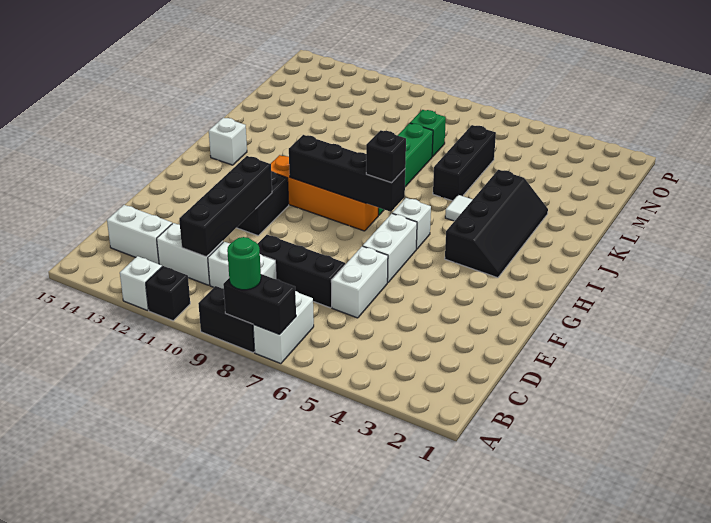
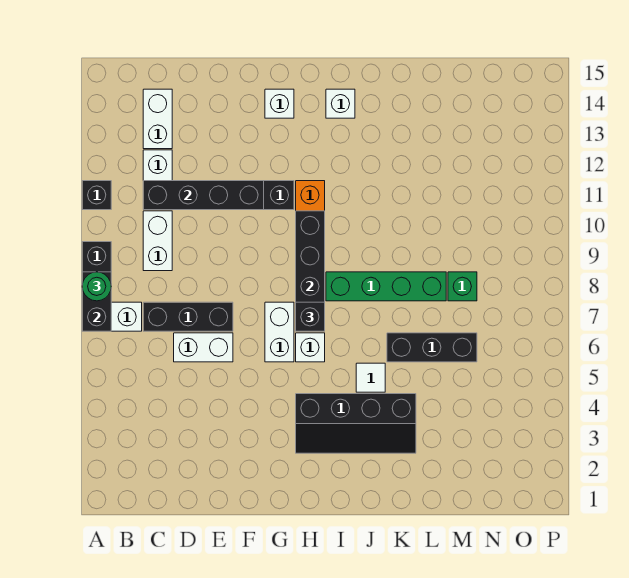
white brick A12 level 1 -> white brick G14 level 1
black brick D7:D9 level 1 -> black brick C7:E7 level 1
white brick F6:G6 level 1 -> white brick G6:G7 level 1

